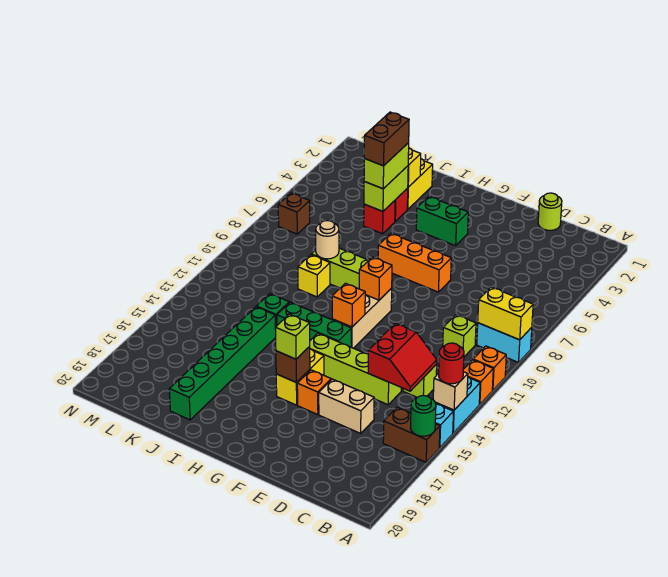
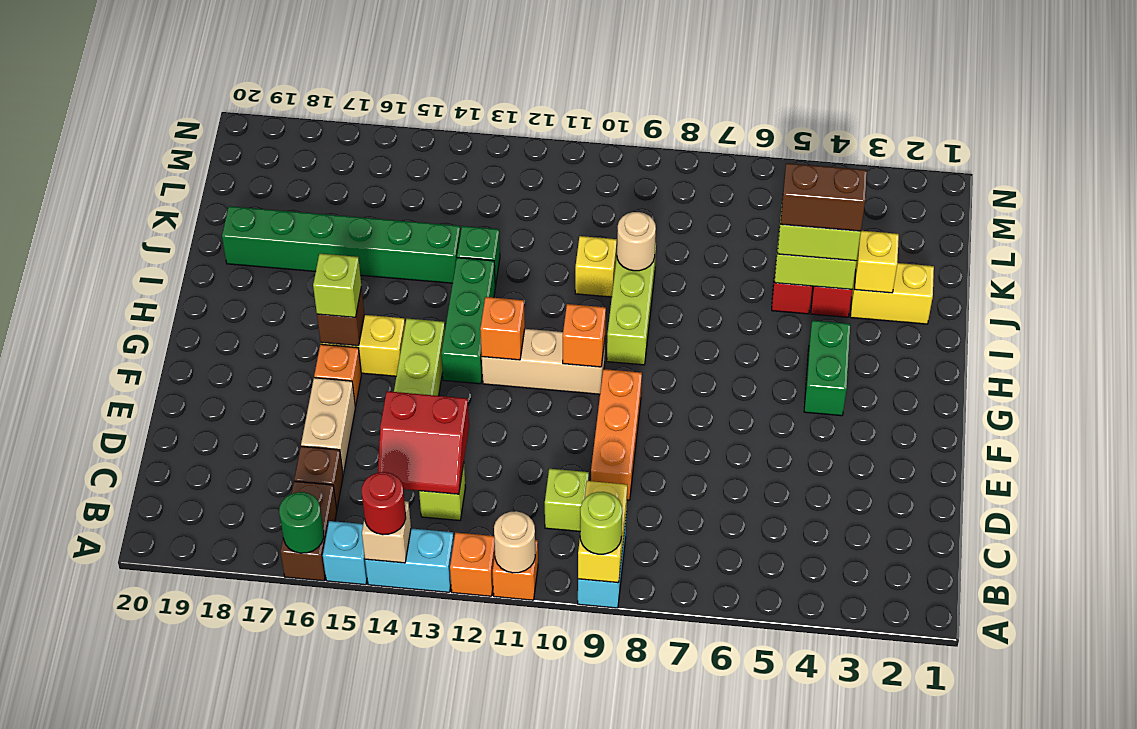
none -> tan round brick A11 level 2
lime round brick D1 level 1 -> lime round brick A9 level 3
orange brick F7:H7 level 1 -> orange brick D9:F9 level 1
brown brick M7 level 1 -> brown brick C16 level 1

